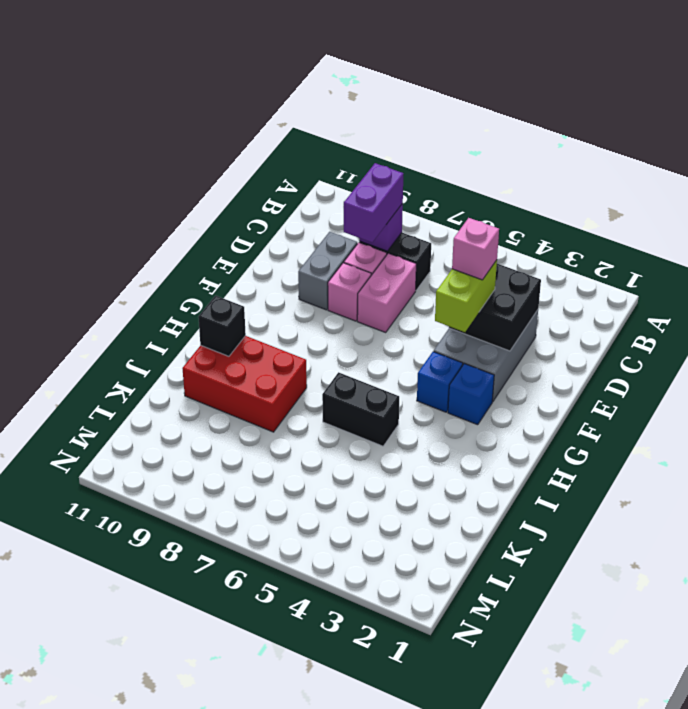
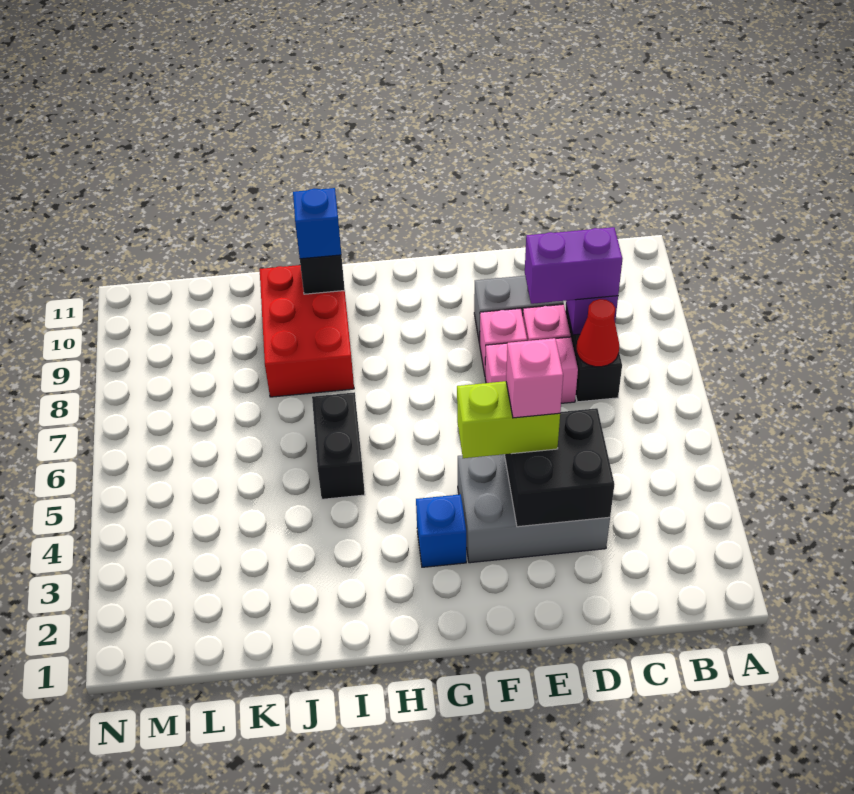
none -> red cone C7 level 2
blue brick G4 level 1 -> blue brick I10 level 3

